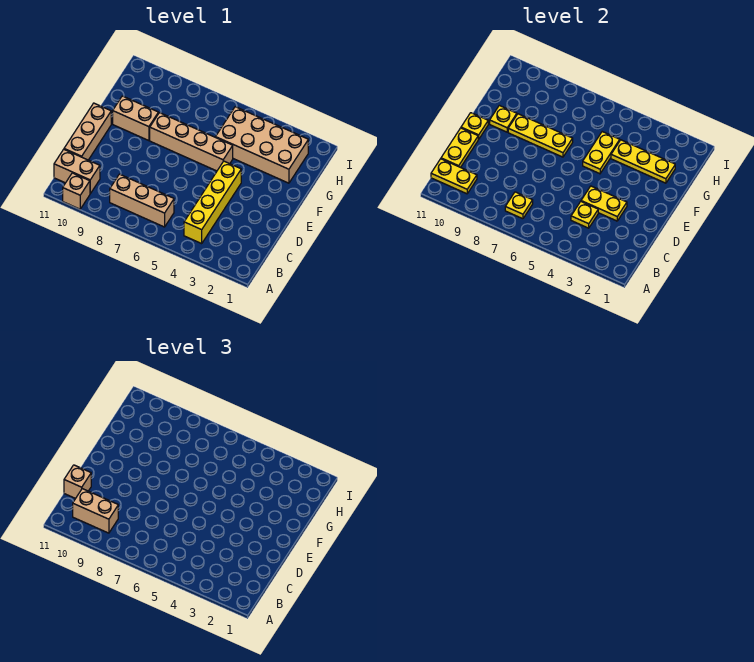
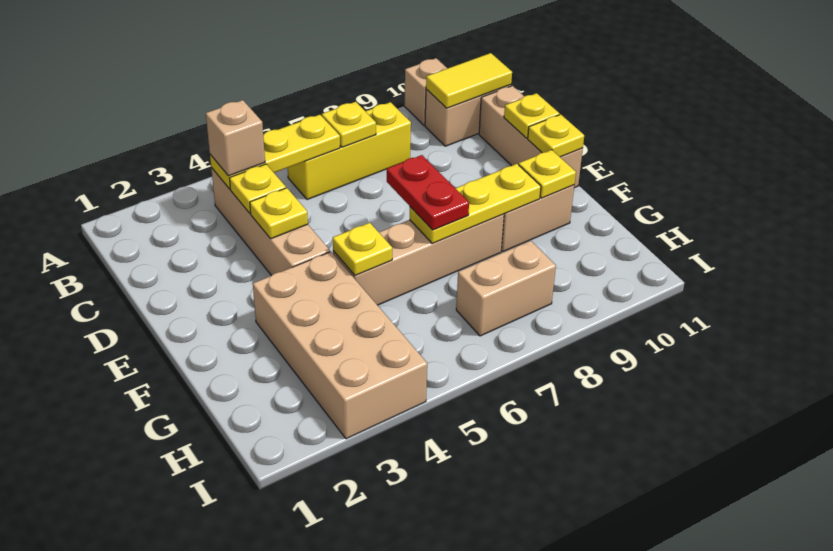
yellow brick B4:E4 level 1 -> tan brick B4:E4 level 1
tan brick B6:B8 level 1 -> yellow brick B6:B8 level 1
tan brick B9:B10 level 3 -> tan brick H7:H8 level 1
yellow plate B10:B11 level 2 -> yellow tile B10:B11 level 2
yellow plate C11:D11 level 2 -> yellow plate D11 level 2
tan brick C11 level 3 -> tan brick B4 level 3
yellow plate D3:D4 level 2 -> yellow plate D4 level 2
none -> red plate E7:F7 level 3
yellow plate F5:G5 level 2 -> yellow plate F5 level 2
tan brick G2:H5 level 1 -> tan brick F3:I4 level 1
yellow plate G2:G4 level 2 -> yellow plate B4:B6 level 2

